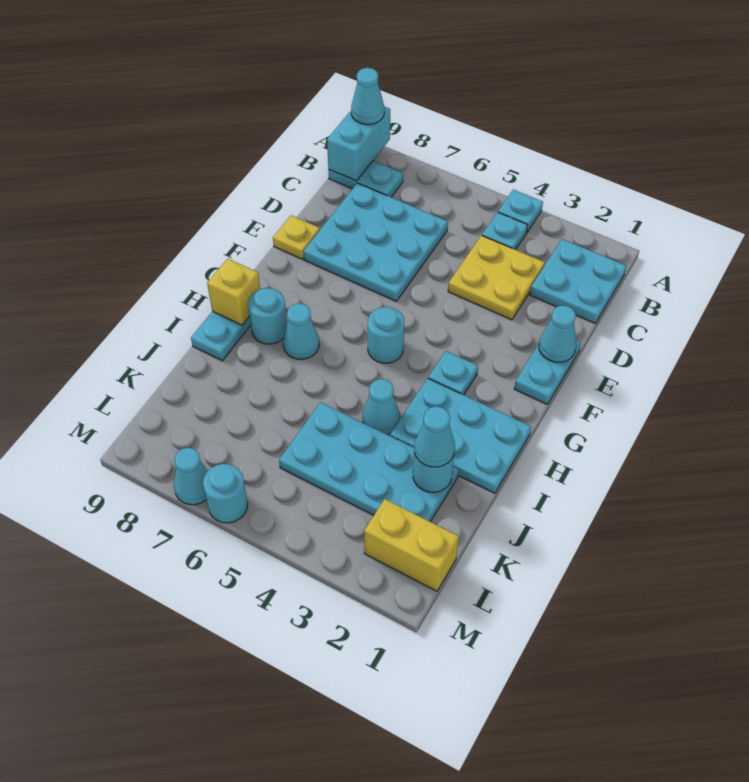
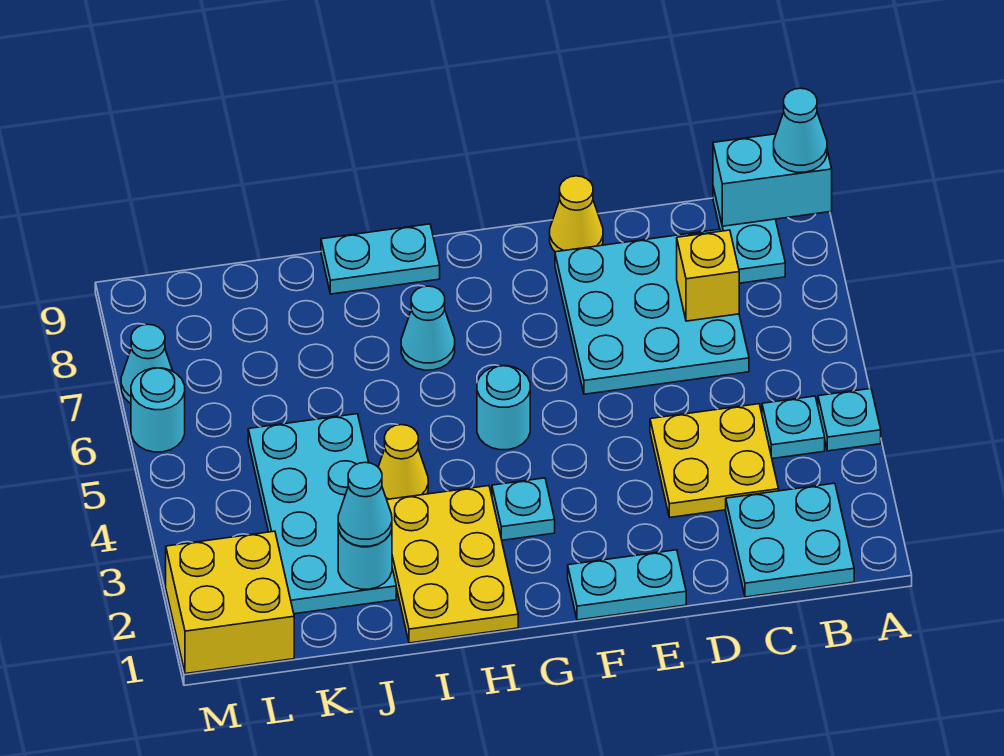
cyan cone E1 level 2 -> none
yellow plate E9 level 1 -> yellow cone E9 level 1
cyan plate H1:I3 level 1 -> yellow plate H1:I3 level 1
cyan round brick H8 level 1 -> none
yellow brick H9 level 2 -> yellow brick C7 level 2
cyan cone I4 level 1 -> yellow cone I4 level 1
yellow brick L1:L2 level 1 -> yellow brick L1:M2 level 1

